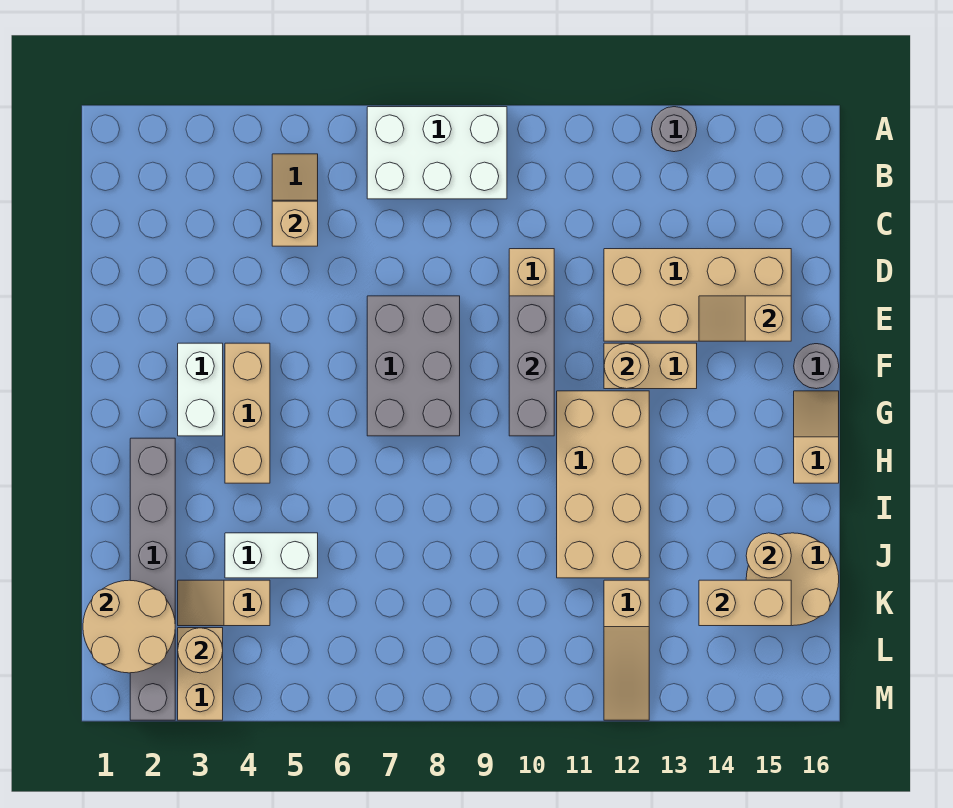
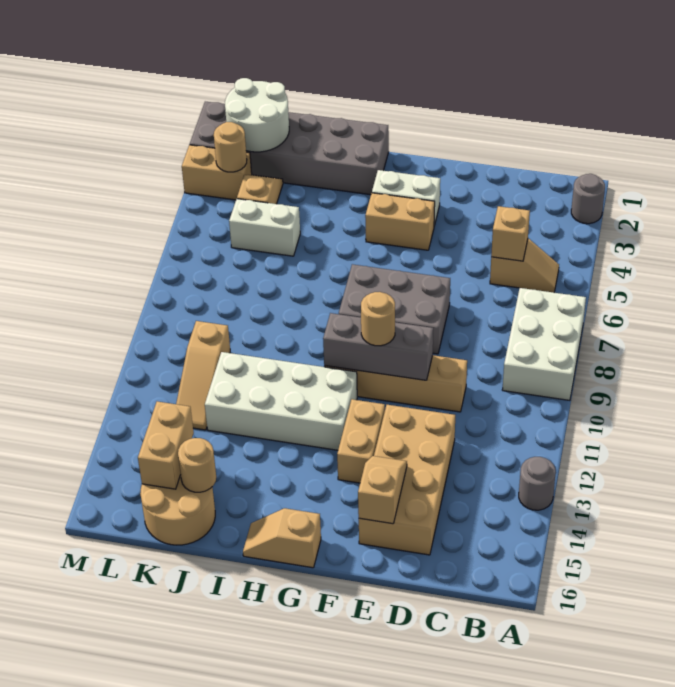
tan brick F4:H4 level 1 -> tan brick F4:G4 level 1
tan round brick F12 level 2 -> tan round brick F10 level 3
grey round brick F16 level 1 -> grey round brick A2 level 1
tan brick G11:J12 level 1 -> white brick G11:J12 level 1
tan slope G16:H16 level 1 top H -> tan slope G16:H16 level 1 top G
grey brick H2:M2 level 1 -> grey brick H1:M2 level 1
white brick J4:J5 level 1 -> white brick J5:K5 level 1
tan round brick K1:L2 level 2 -> white round brick K1:L2 level 2
tan slope K12:M12 level 1 top K -> tan slope K10:K12 level 1 top 10

